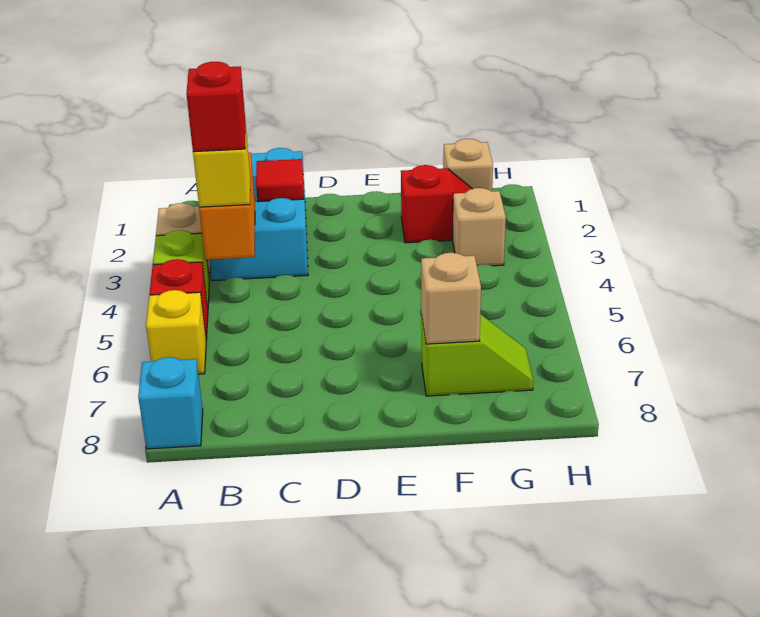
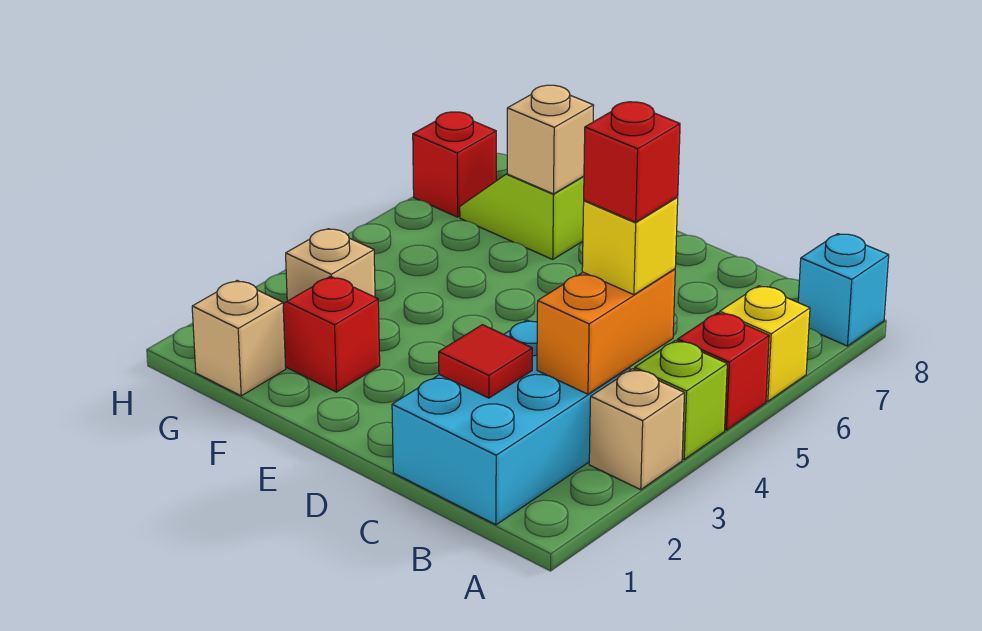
none -> red brick H7 level 1

